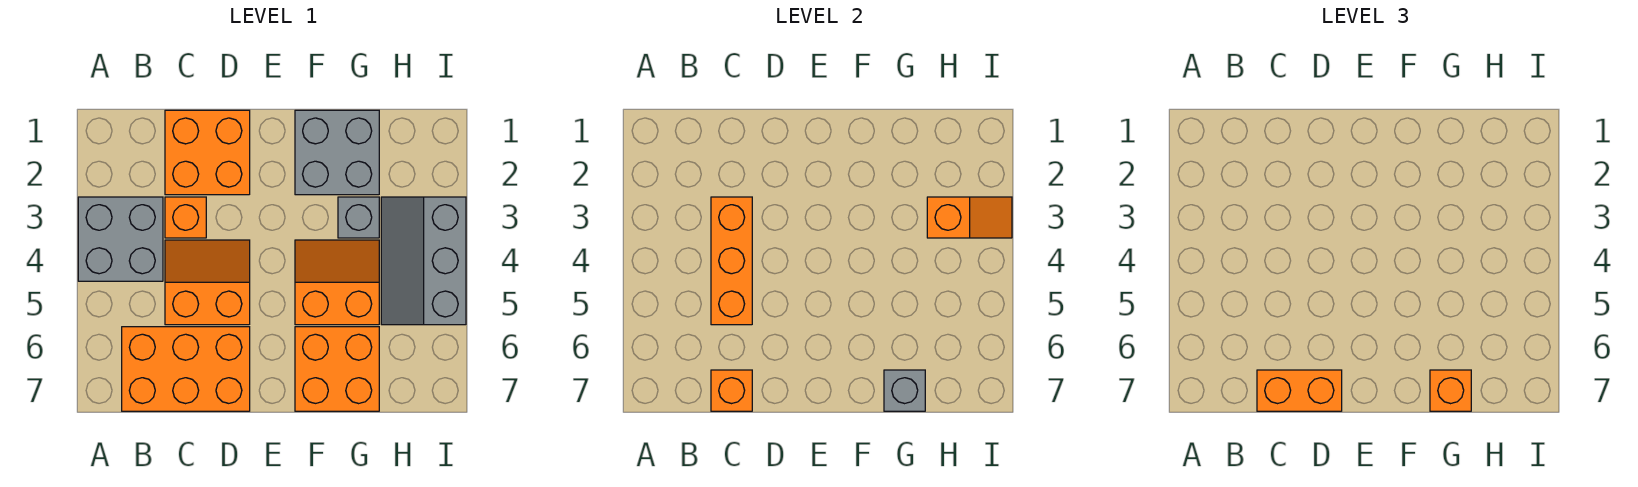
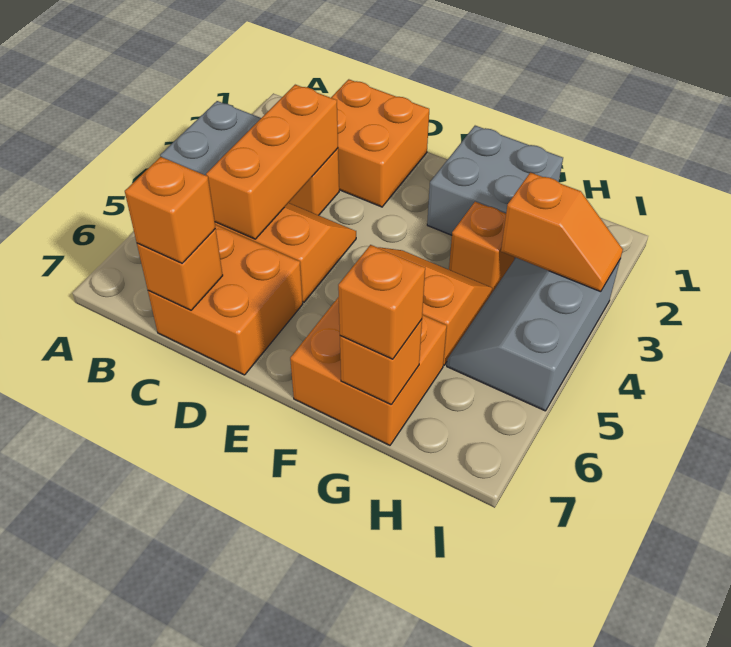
orange brick B6:D7 level 1 -> orange brick C6:D7 level 1
orange brick C7:D7 level 3 -> orange brick C7 level 3
grey brick G3 level 1 -> orange brick G3 level 1
grey brick G7 level 2 -> orange brick G7 level 2

